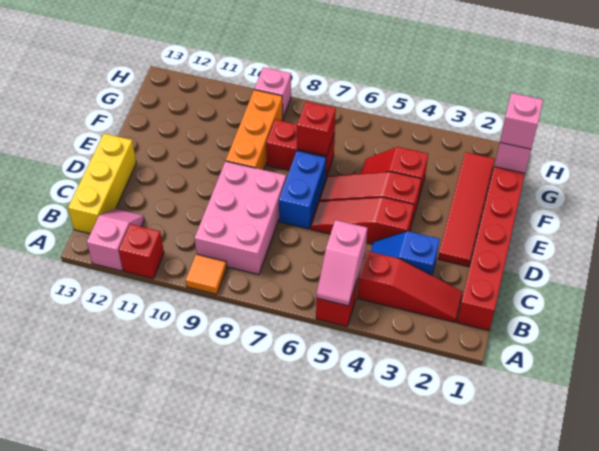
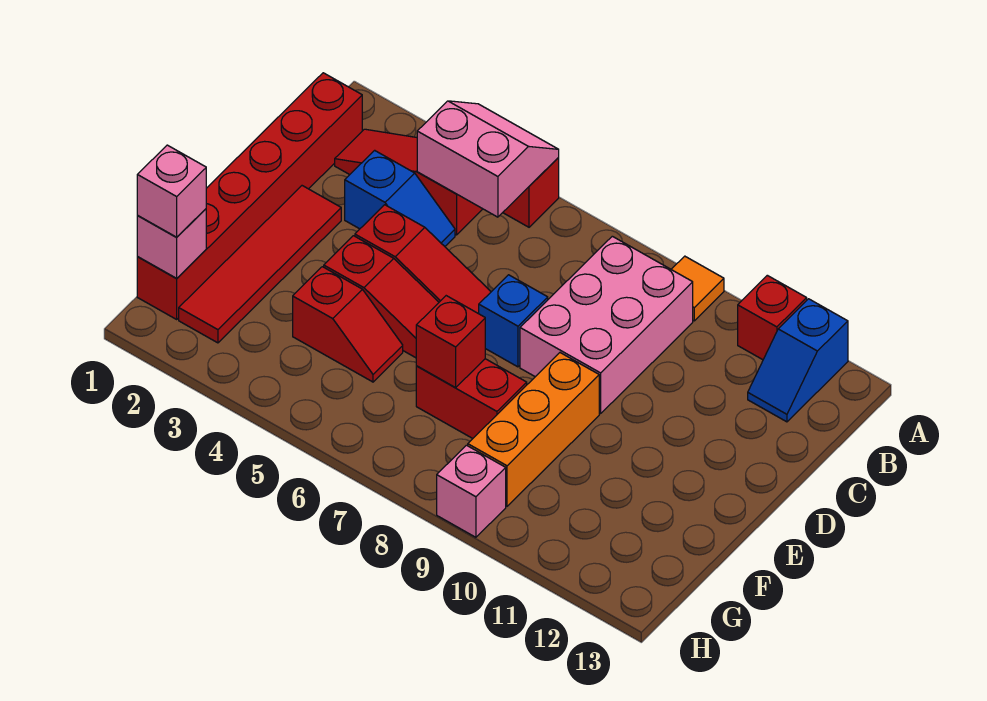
pink slope A5:B5 level 2 top B -> pink slope A4:B5 level 2 top B
pink slope A12:B12 level 1 top A -> blue slope A12:B12 level 1 top A
yellow brick B13:D13 level 1 -> none
blue brick D7:E7 level 1 -> blue brick D7 level 1

